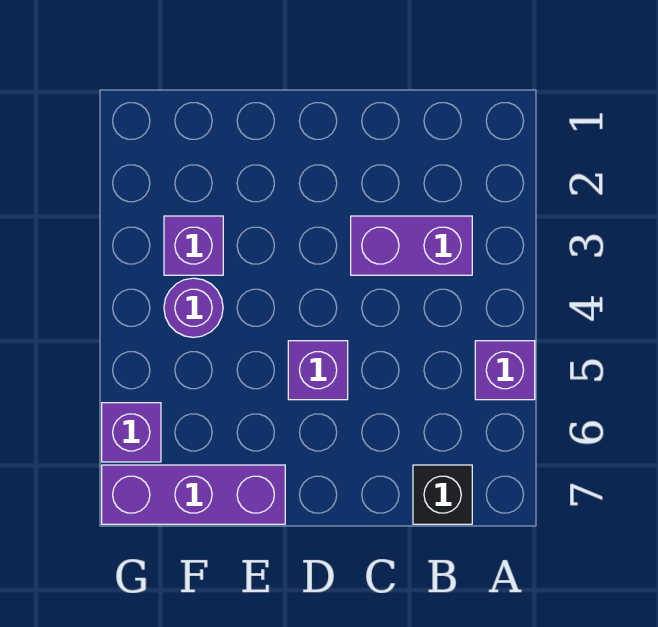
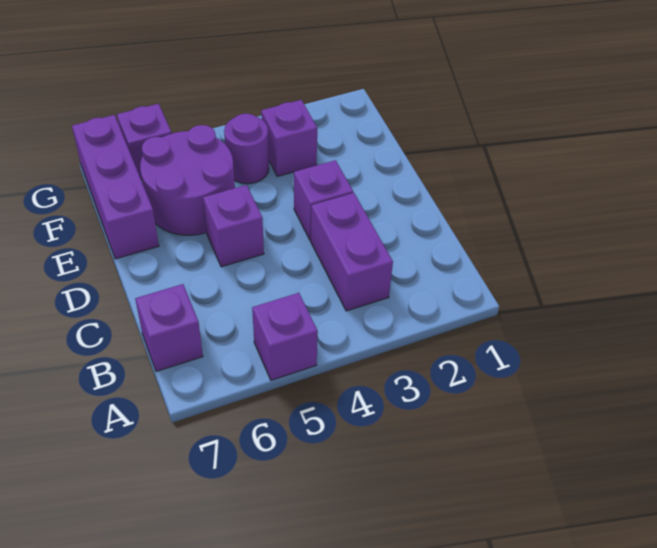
black brick B7 level 1 -> purple brick B7 level 1
none -> purple brick D3 level 1
none -> purple round brick E5:F6 level 1

